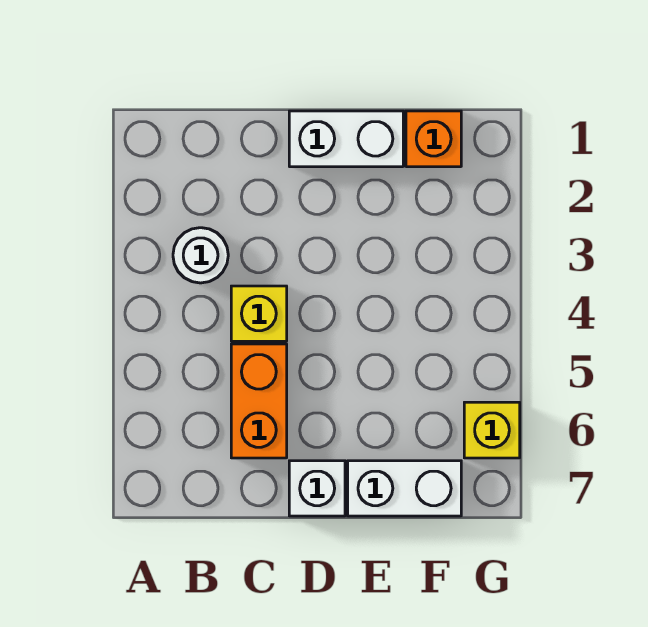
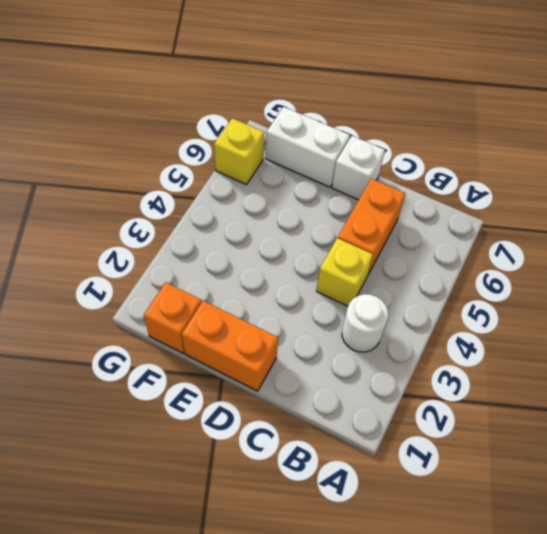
white brick D1:E1 level 1 -> orange brick D1:E1 level 1

